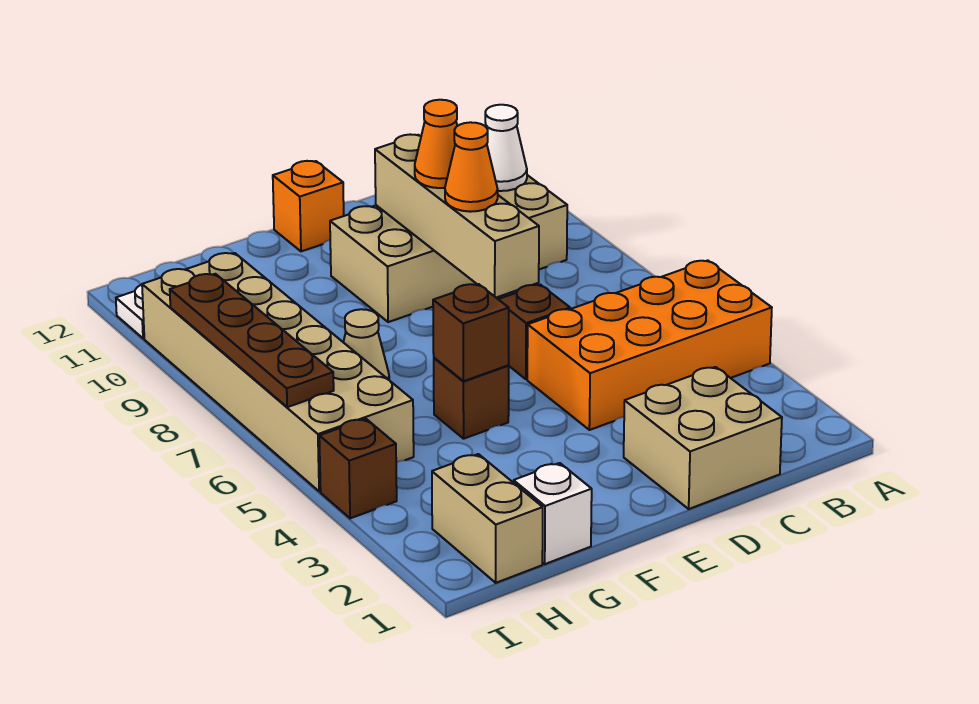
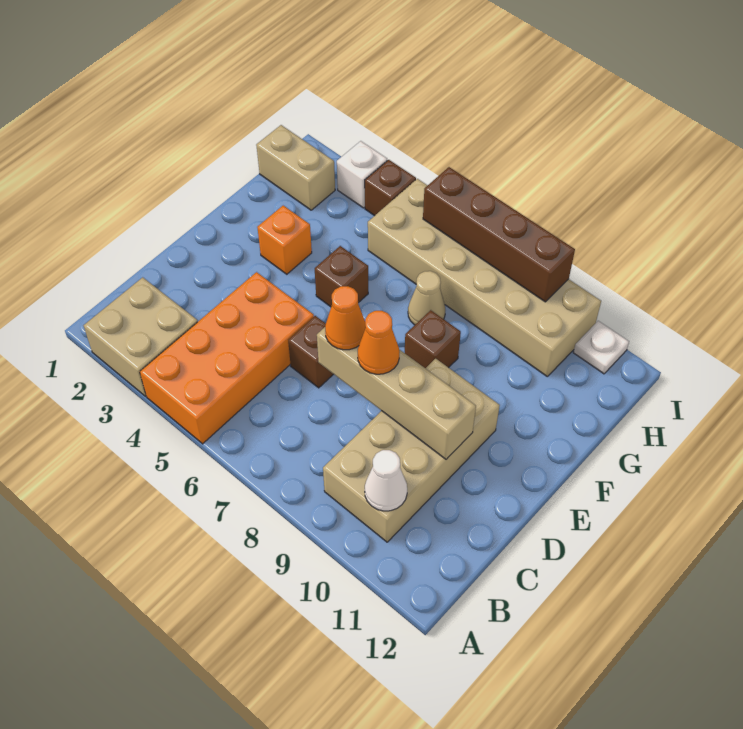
tan brick C1:D2 level 1 -> tan brick A2:B3 level 1
orange cone D9 level 3 -> orange cone D7 level 3
orange brick E12 level 1 -> orange brick F3 level 1
brown brick F5 level 2 -> brown brick F8 level 1
white brick G1 level 1 -> white brick I3 level 1
brown plate I6:I9 level 2 -> brown brick I6:I9 level 2

